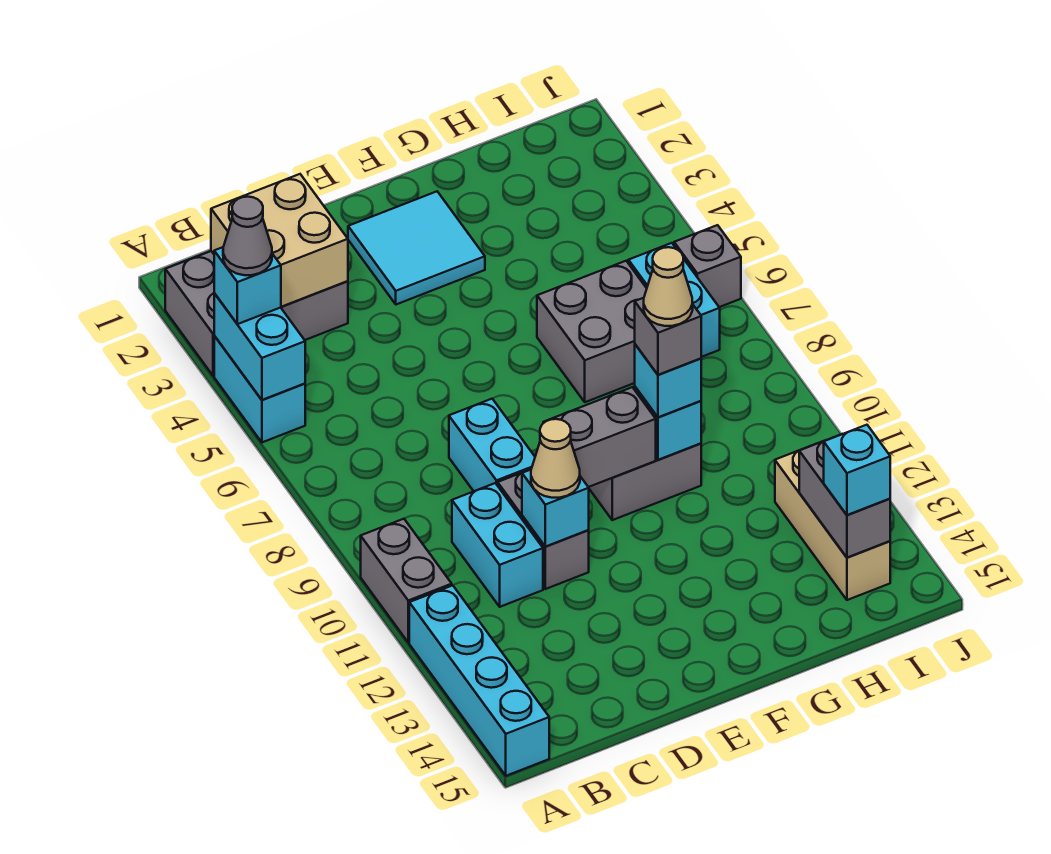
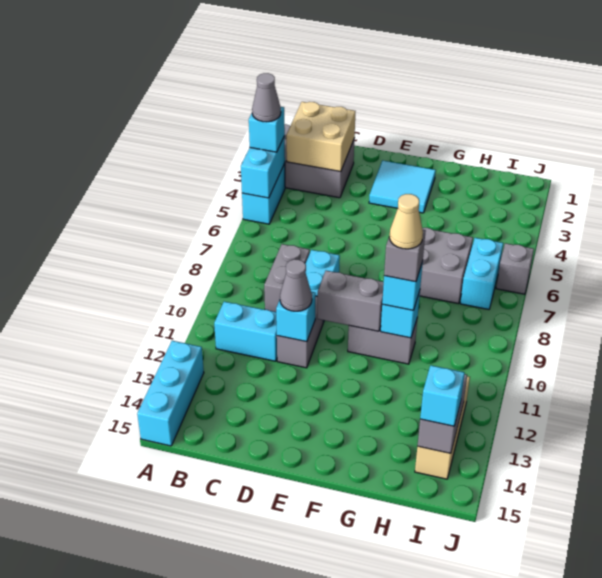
grey brick A10:A11 level 1 -> grey brick C8:C9 level 1
cyan brick A12:A15 level 1 -> cyan brick A13:A15 level 1
cyan brick C10:C11 level 1 -> cyan brick B11:C11 level 1
tan cone D11 level 3 -> grey cone D11 level 3

